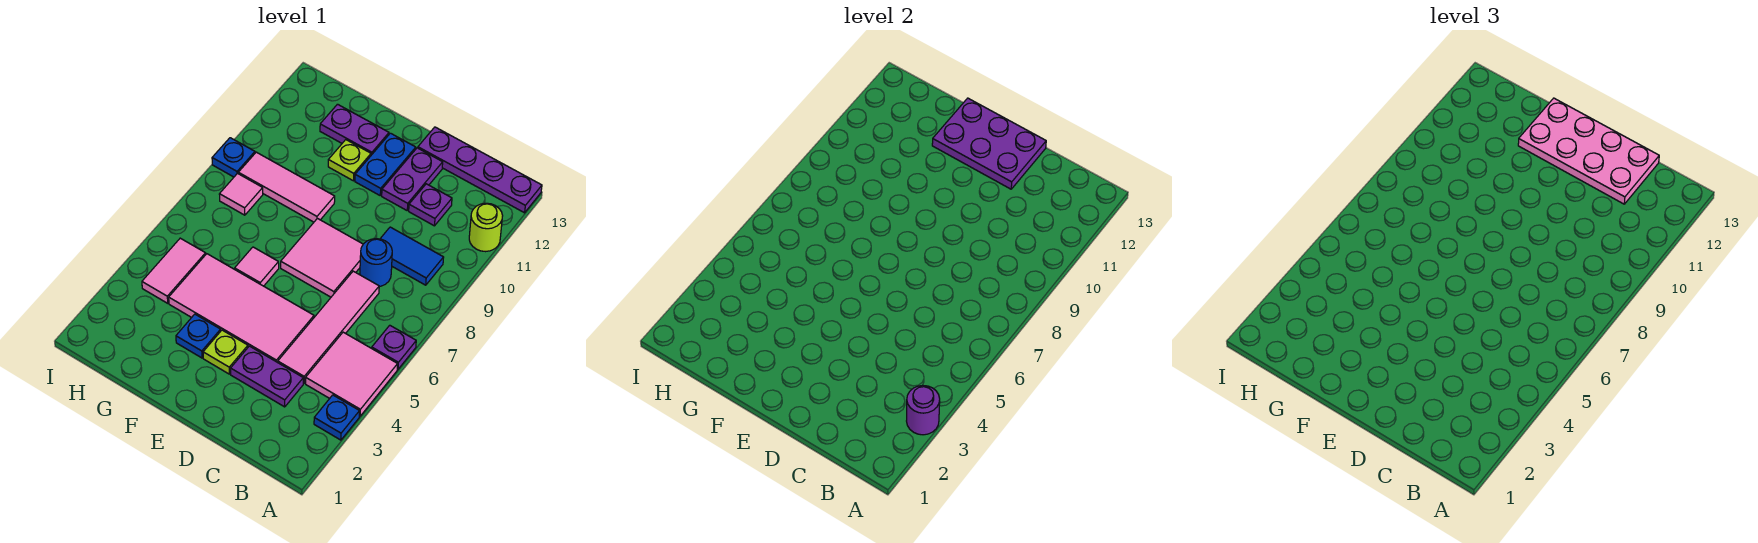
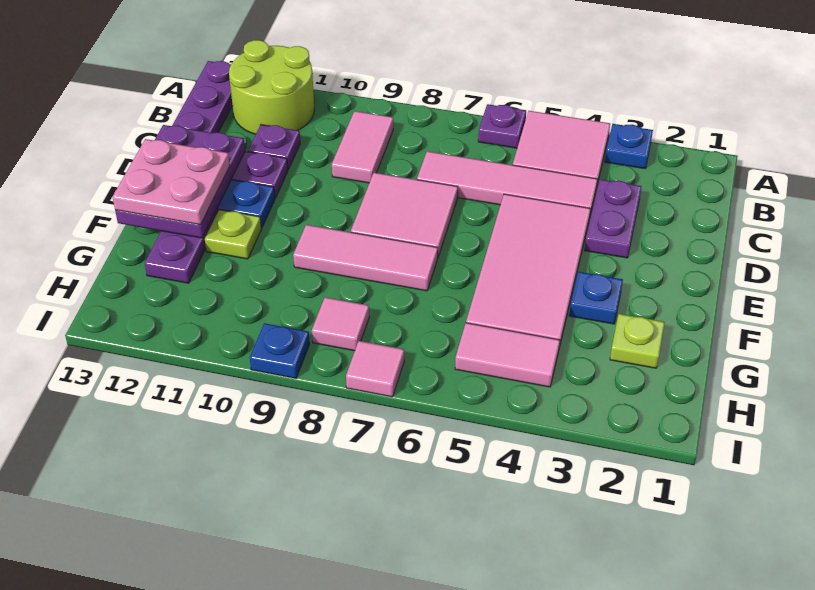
purple round brick A3 level 2 -> none
lime round brick A11 level 1 -> lime round brick A11:B12 level 1
blue tile B9:C9 level 1 -> pink tile B9:C9 level 1
blue round brick C8 level 1 -> none
pink plate C12:F13 level 3 -> pink plate E12:F13 level 3
lime plate E3 level 1 -> lime plate G2 level 1
pink tile F6 level 1 -> pink tile I7 level 1
pink tile F9:H9 level 1 -> pink tile F7:F9 level 1

